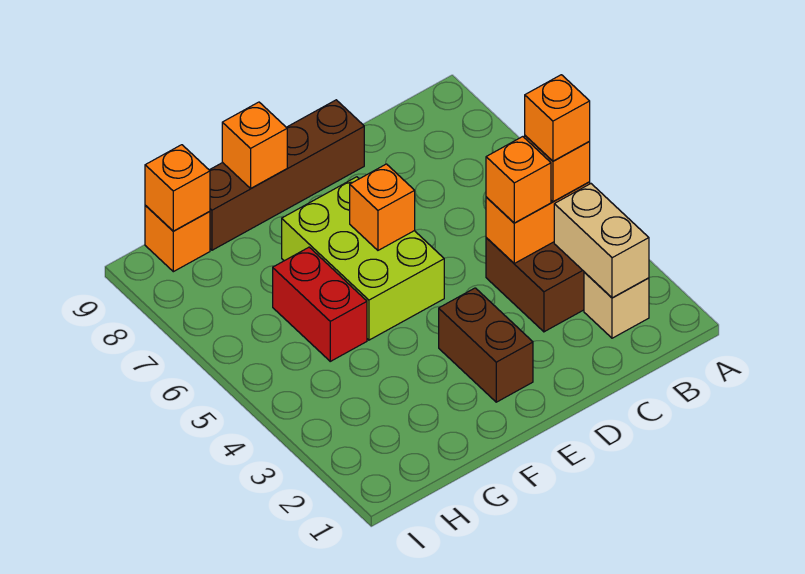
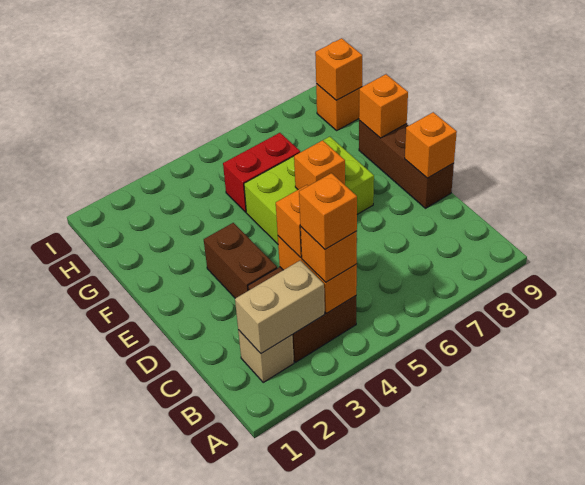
brown brick D9:G9 level 1 -> brown brick D9:F9 level 1
none -> orange brick D9 level 2
brown brick E2:E3 level 1 -> brown brick D3:E3 level 1

